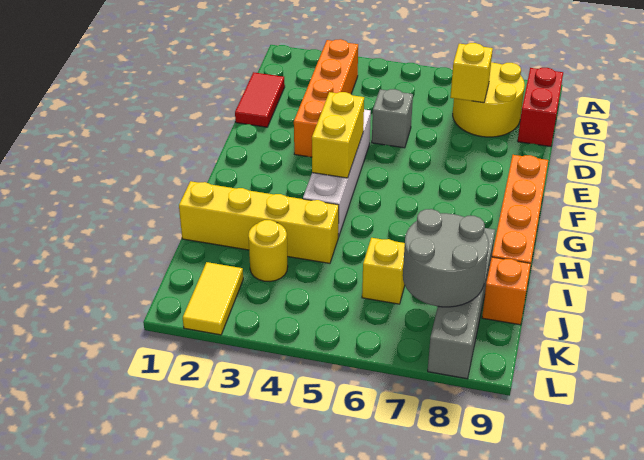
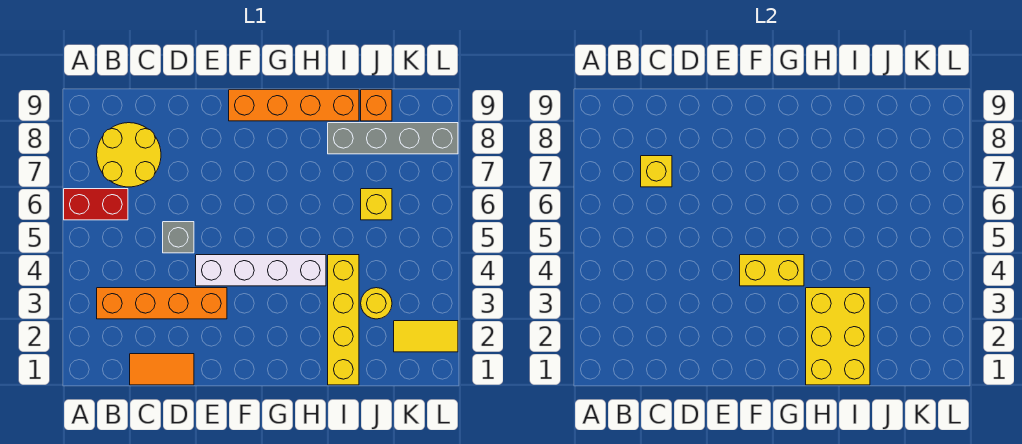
red brick B9:C9 level 1 -> red brick A6:B6 level 1
red tile C1:D1 level 1 -> orange tile C1:D1 level 1
none -> yellow brick H1:I3 level 2
grey round brick J7:K8 level 2 -> none

